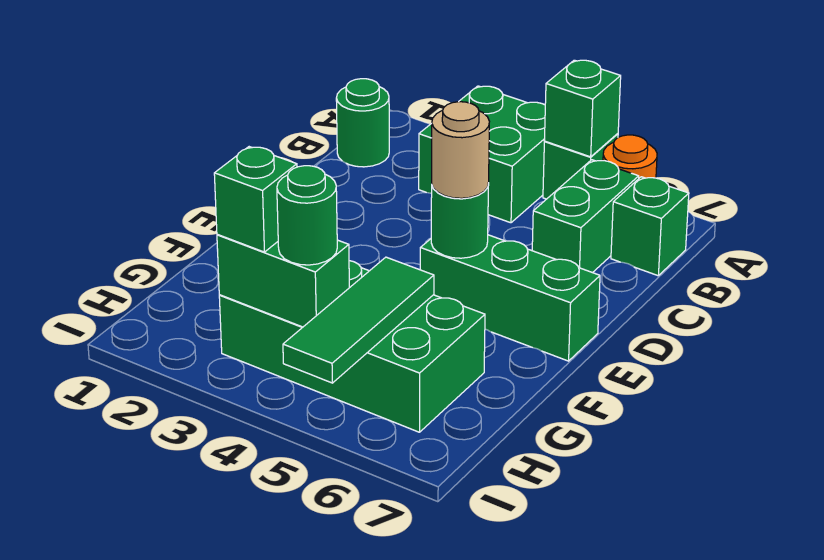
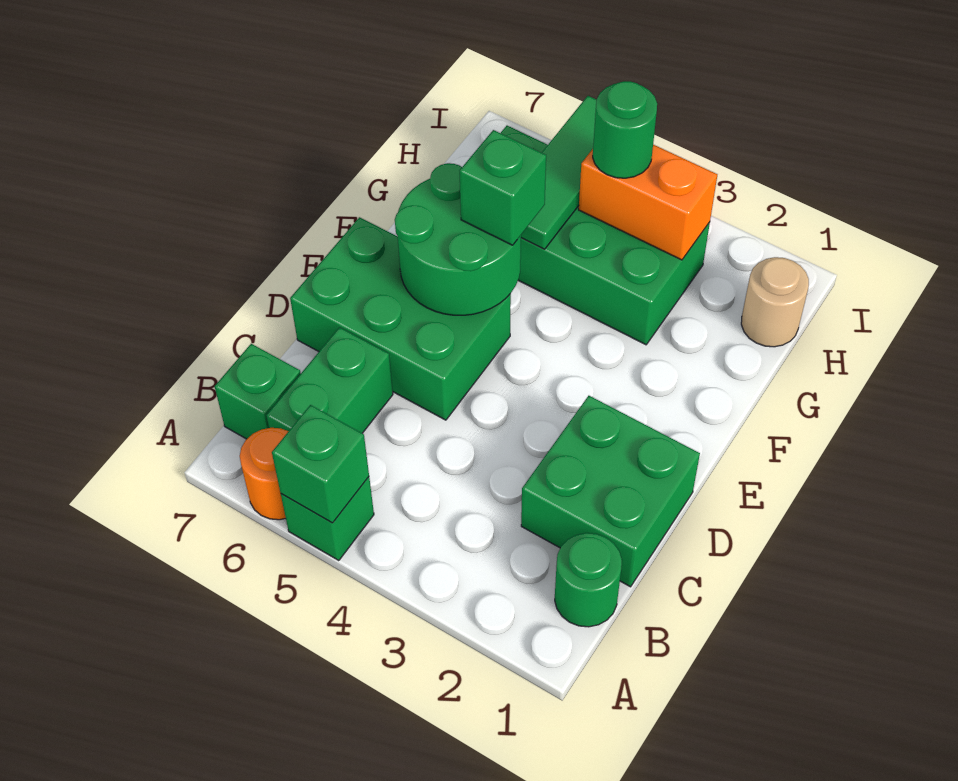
green brick A3:B4 level 1 -> green brick C1:D2 level 1
green brick E5:E7 level 1 -> green brick D5:E7 level 1
green round brick E5 level 2 -> green round brick E5:F6 level 2
tan round brick E5 level 3 -> tan round brick H1 level 1
green brick H3:H4 level 2 -> orange brick H3:H4 level 2
green brick H3 level 3 -> green brick F5 level 3

